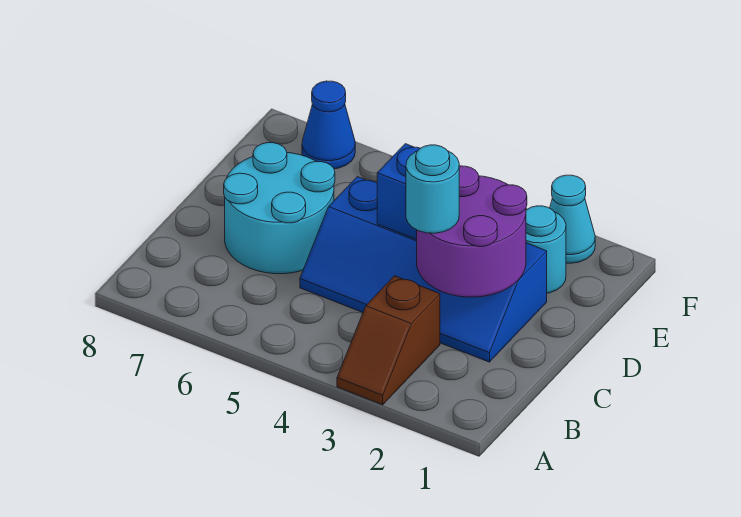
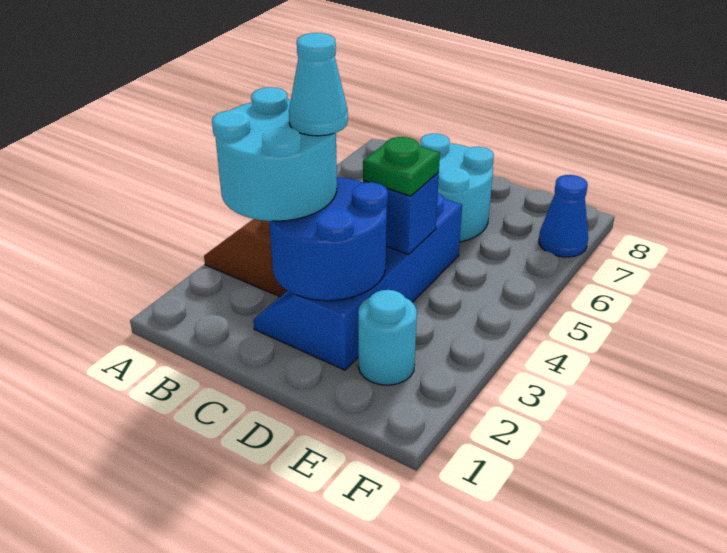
purple round brick C2:D3 level 2 -> blue round brick C2:D3 level 2
cyan round brick C3 level 3 -> cyan round brick B2:C3 level 3
none -> green plate D4 level 3
cyan cone F2 level 1 -> cyan cone C3 level 4

